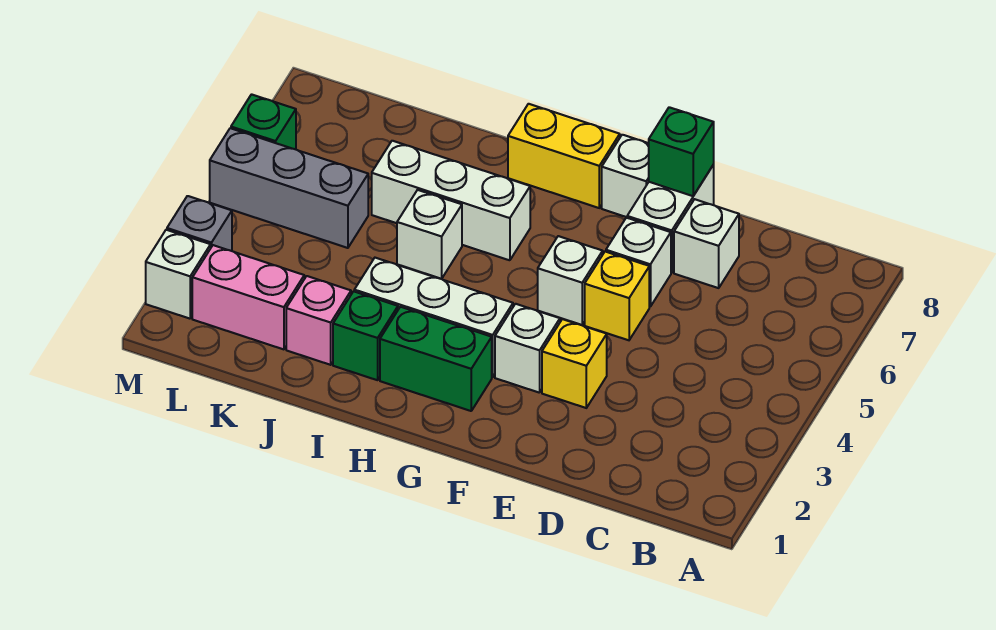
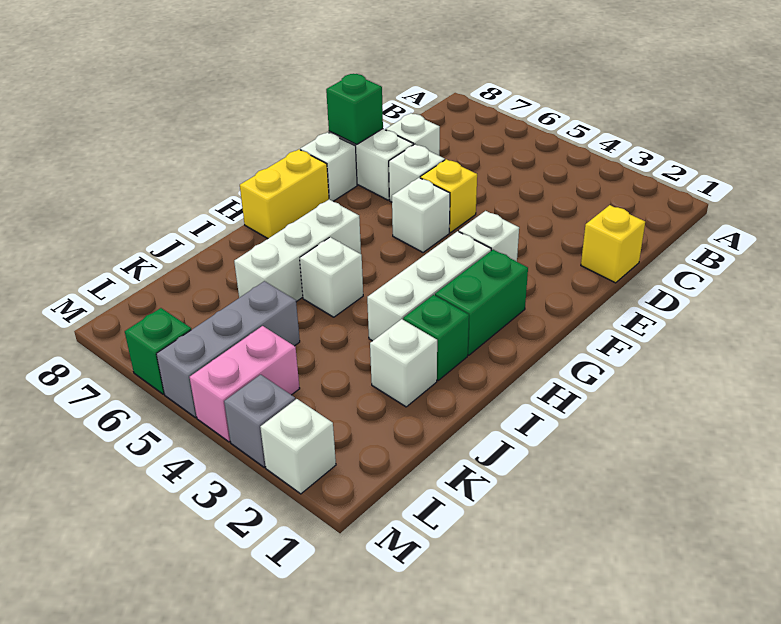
yellow brick E3 level 1 -> yellow brick D1 level 1
pink brick J2 level 1 -> white brick J2 level 1
pink brick K2:L2 level 1 -> pink brick L4:M4 level 1

